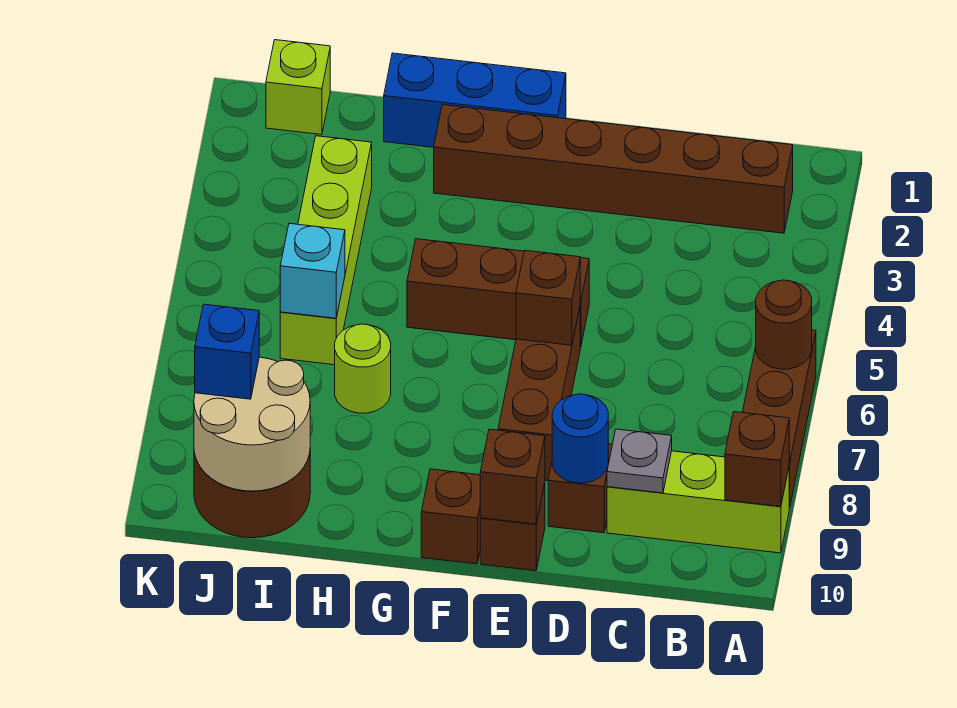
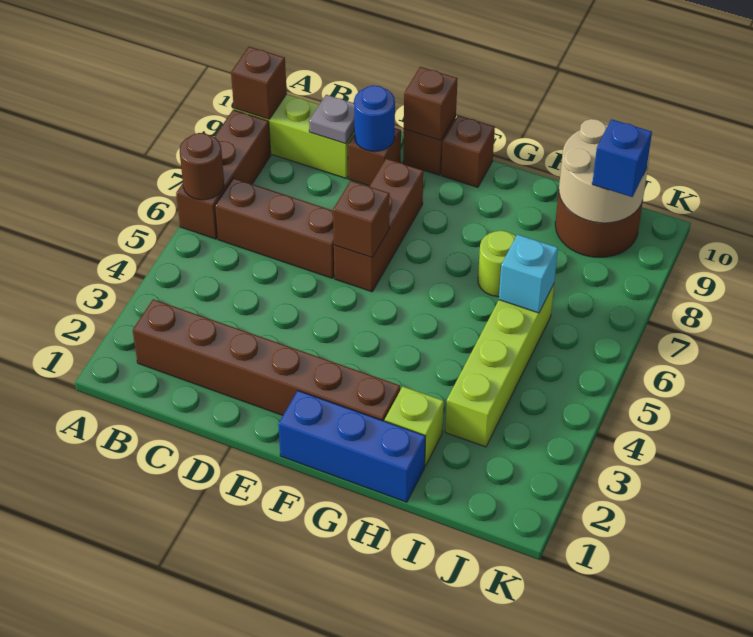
brown brick E5:G5 level 1 -> brown brick B6:D6 level 1
lime brick J1 level 1 -> lime brick H2 level 1

